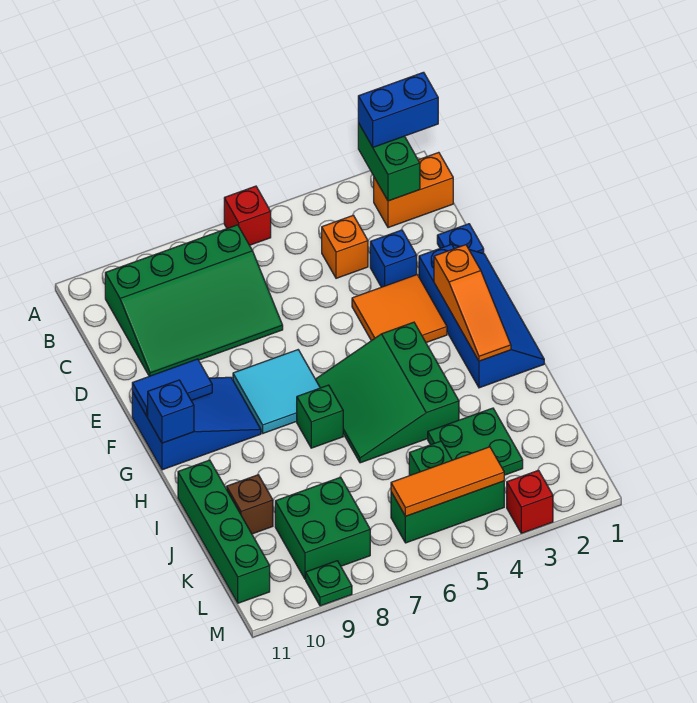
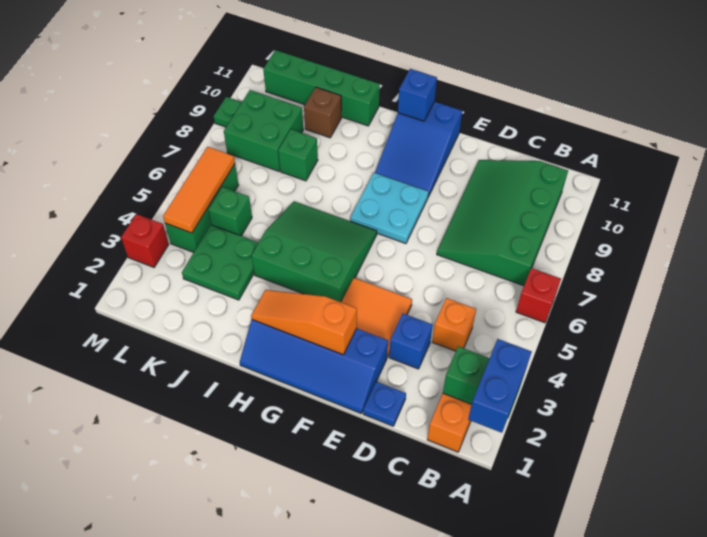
cyan tile F7:G8 level 1 -> cyan plate F7:G8 level 1
blue tile F10:F11 level 2 -> none
green brick H7 level 1 -> green brick J8 level 1

